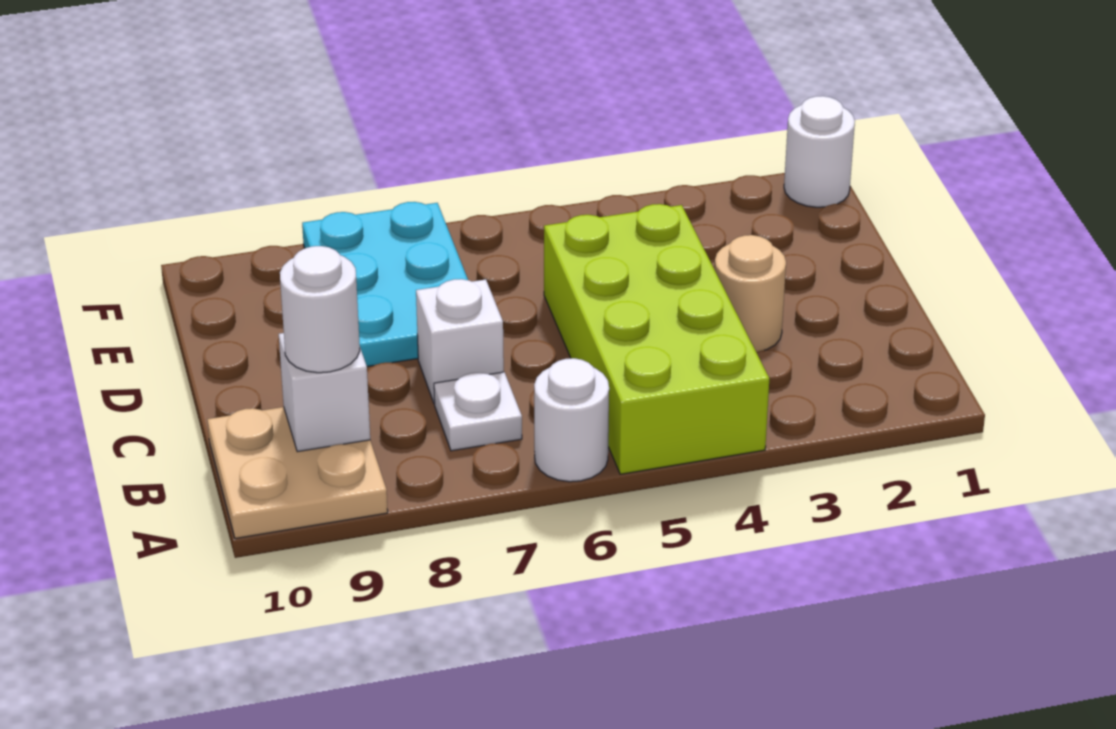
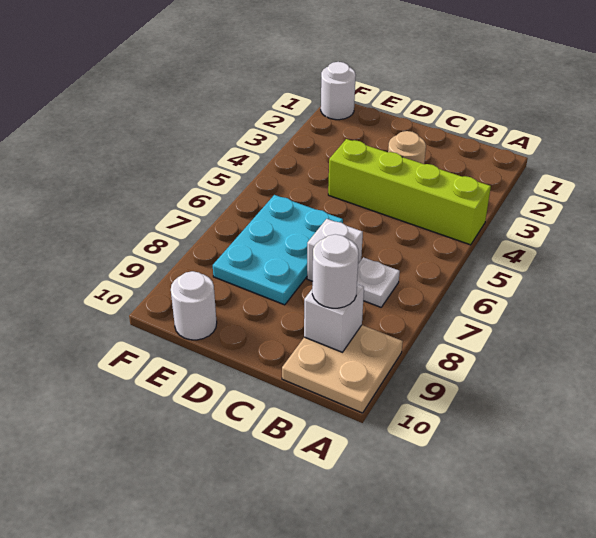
lime brick A4:D5 level 1 -> lime brick A4:D4 level 1
white round brick A6 level 1 -> white round brick E10 level 1
cyan plate D7:F8 level 1 -> cyan plate D6:E8 level 1

